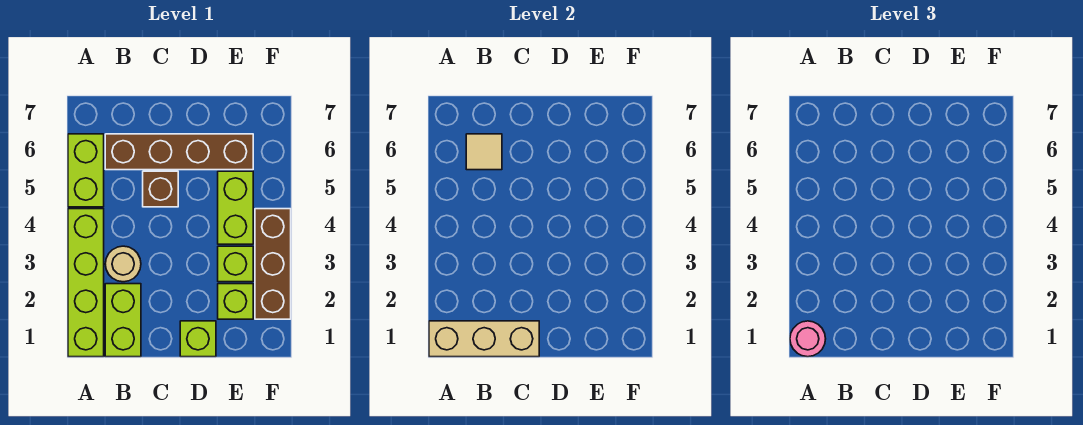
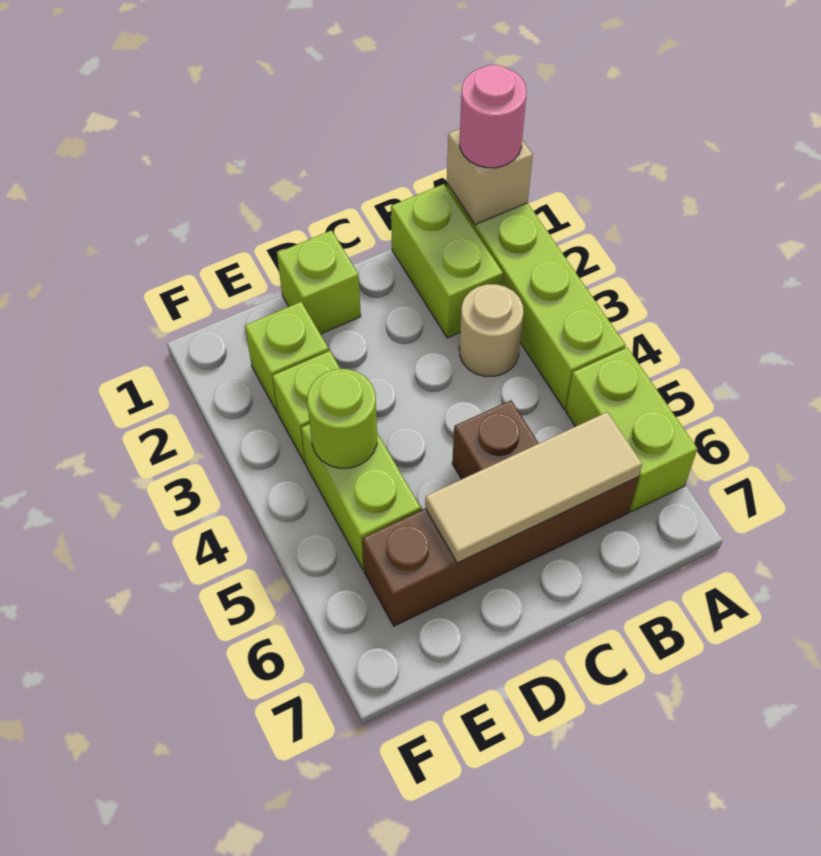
tan brick A1:C1 level 2 -> tan brick A1 level 2
tan tile B6 level 2 -> tan tile B6:D6 level 2
none -> lime round brick E4 level 2
brown brick F2:F4 level 1 -> none

